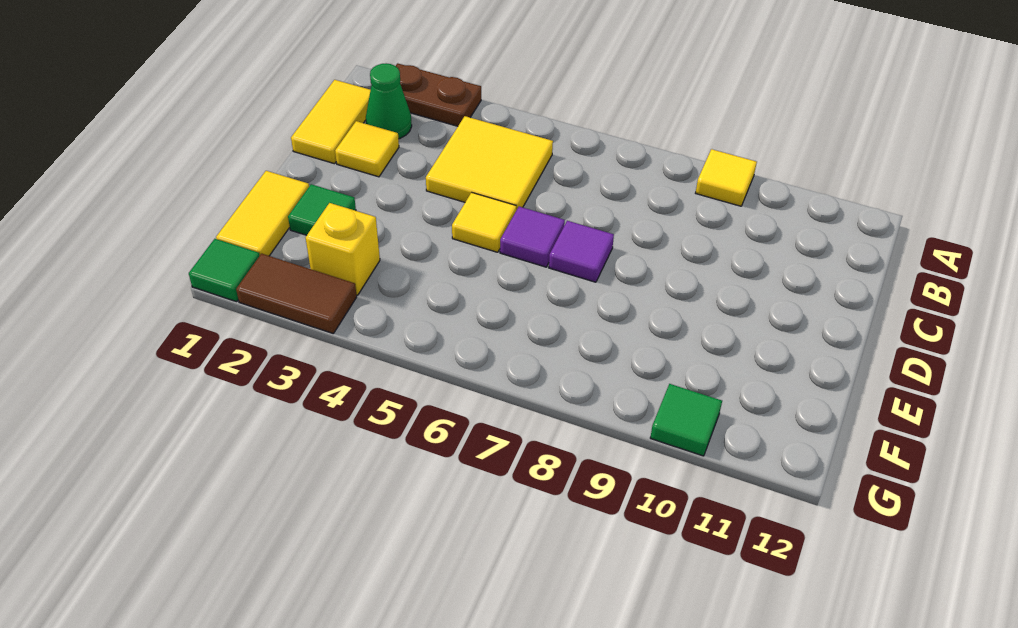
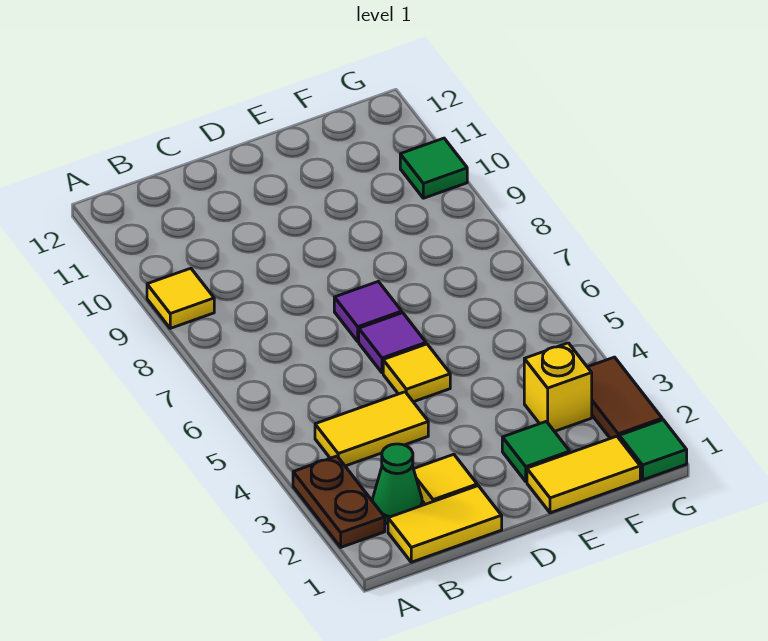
yellow tile B4:C5 level 1 -> yellow tile B4:C4 level 1

